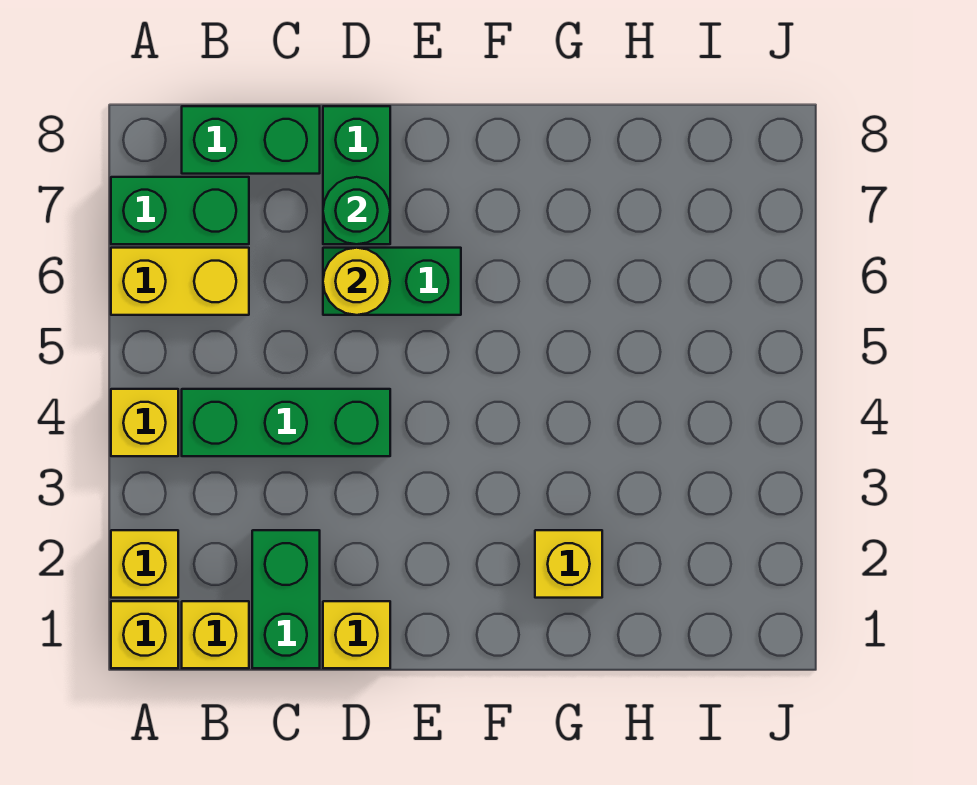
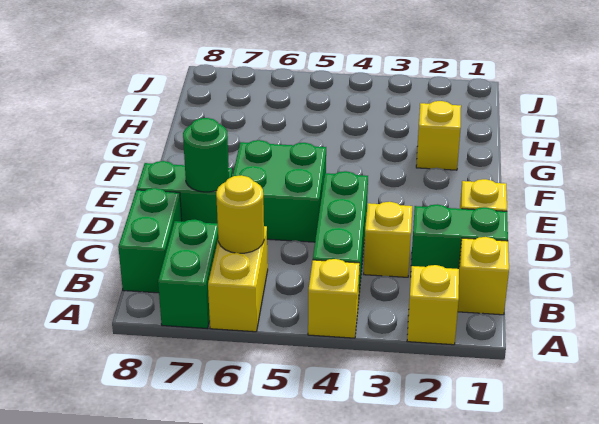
yellow brick A1 level 1 -> yellow brick C3 level 1
green brick D6:E6 level 1 -> green brick D5:E6 level 1
yellow round brick D6 level 2 -> yellow round brick B6 level 2

